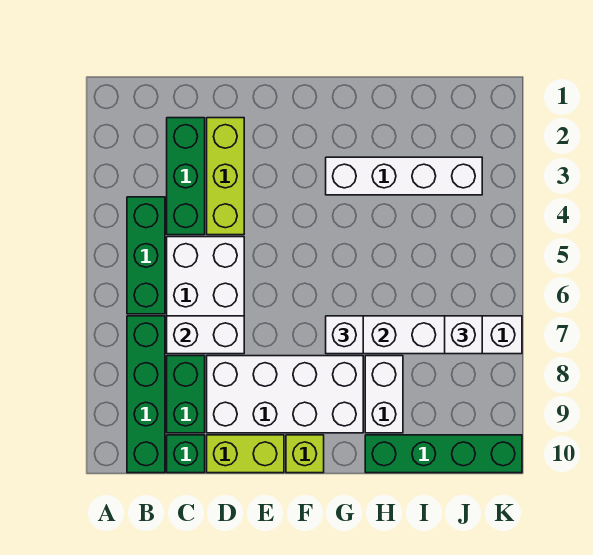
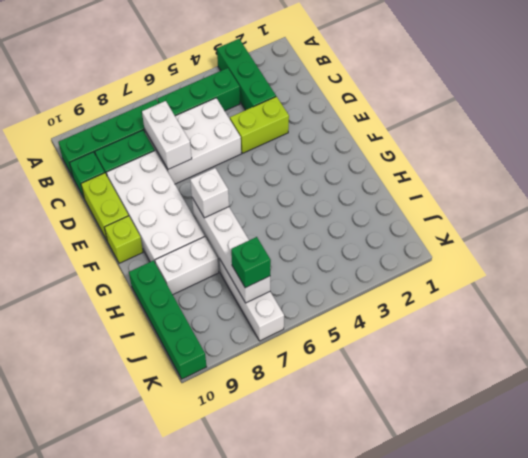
green brick C2:C4 level 1 -> green brick A3:C3 level 1
lime brick D2:D4 level 1 -> lime brick D3:D4 level 1
white brick G3:J3 level 1 -> none
white brick J7 level 3 -> green brick J7 level 3

